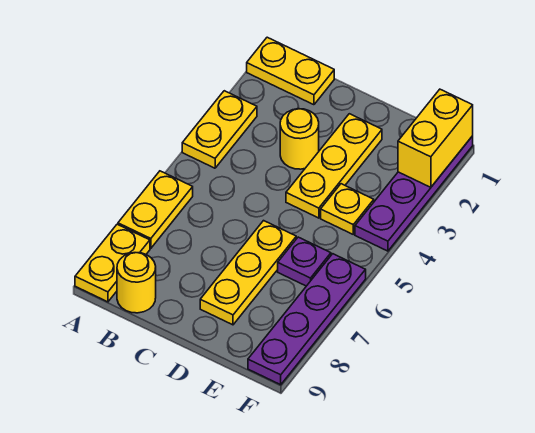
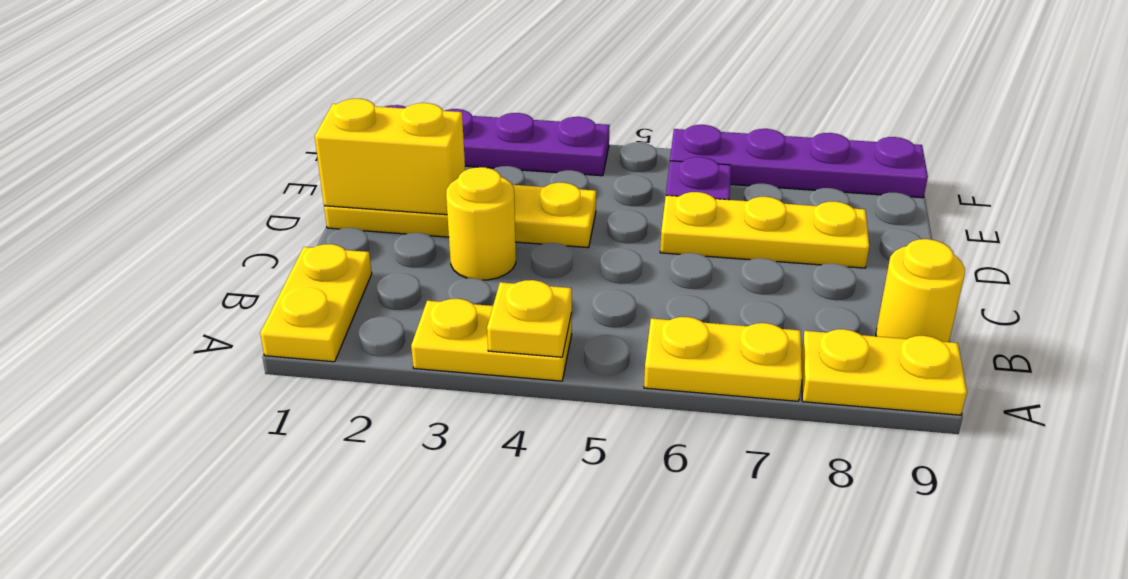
yellow plate D2:D4 level 1 -> yellow plate D1:D4 level 1
yellow plate E4 level 1 -> yellow plate A4 level 2
yellow brick F1:F2 level 2 -> yellow brick D1:D2 level 2

